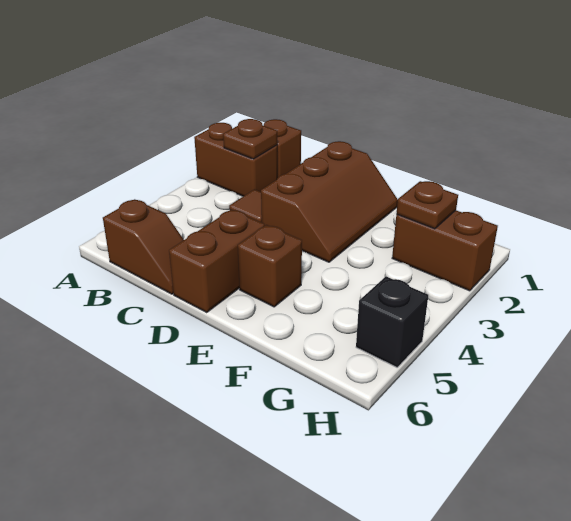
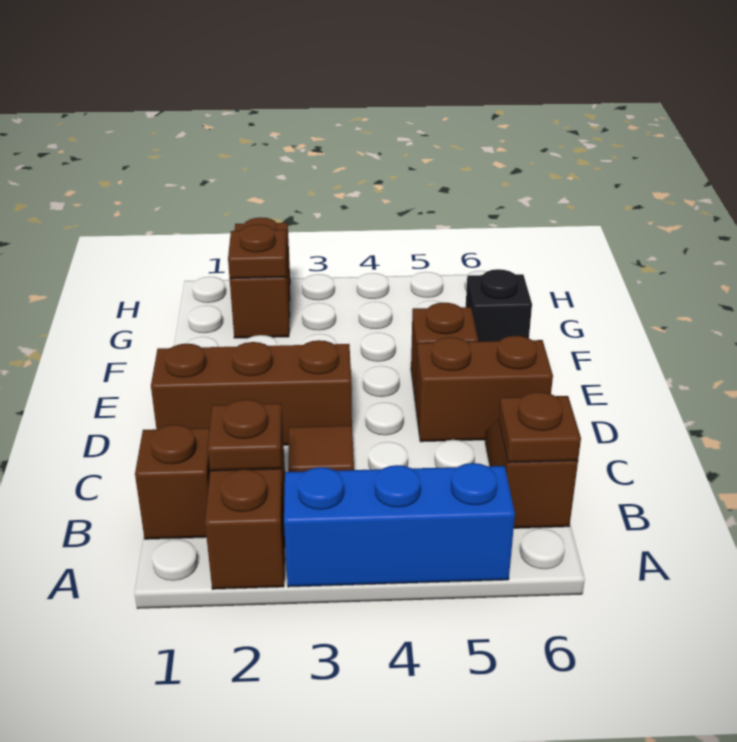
none -> blue brick A3:A5 level 1
none -> brown plate B6 level 2
black brick H5 level 1 -> black brick F6 level 1

